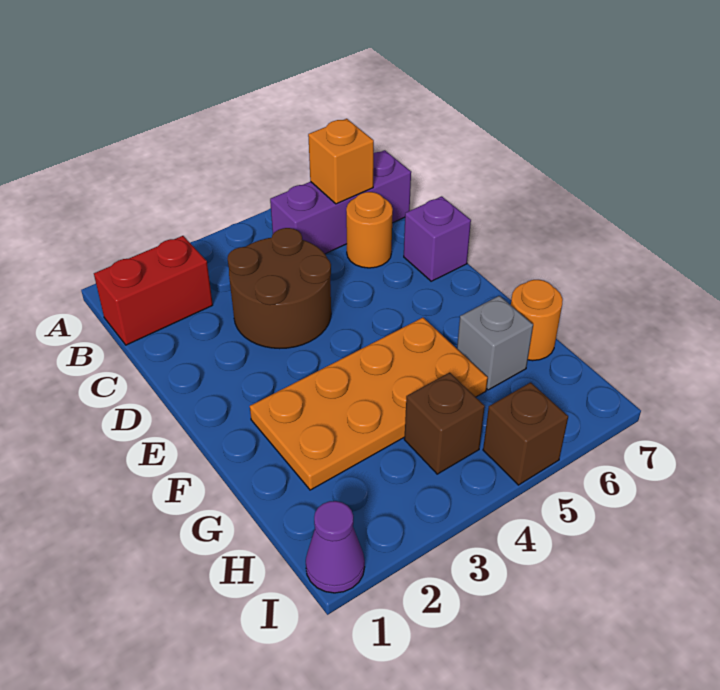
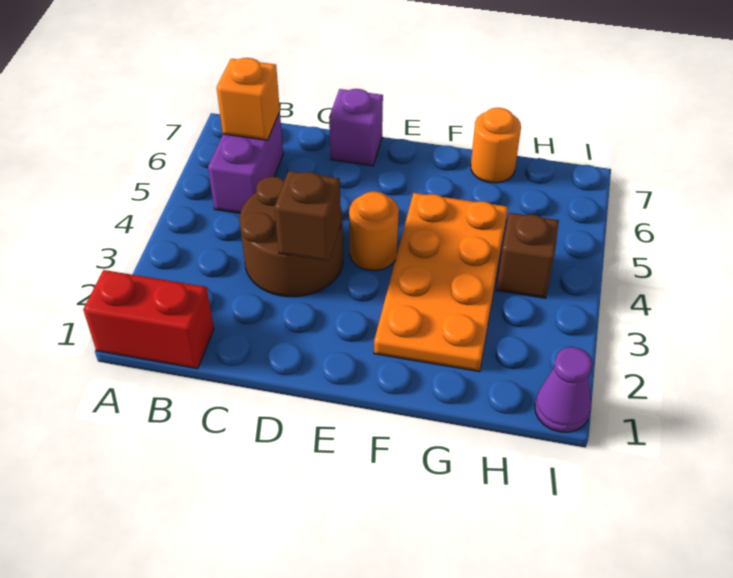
red brick B1:B2 level 1 -> red brick A1:B1 level 1
purple brick B5:B7 level 1 -> purple brick B5:B6 level 1
orange round brick C6 level 1 -> orange round brick E4 level 1
grey brick G6 level 1 -> none
brown brick I5 level 1 -> brown brick D3 level 2

